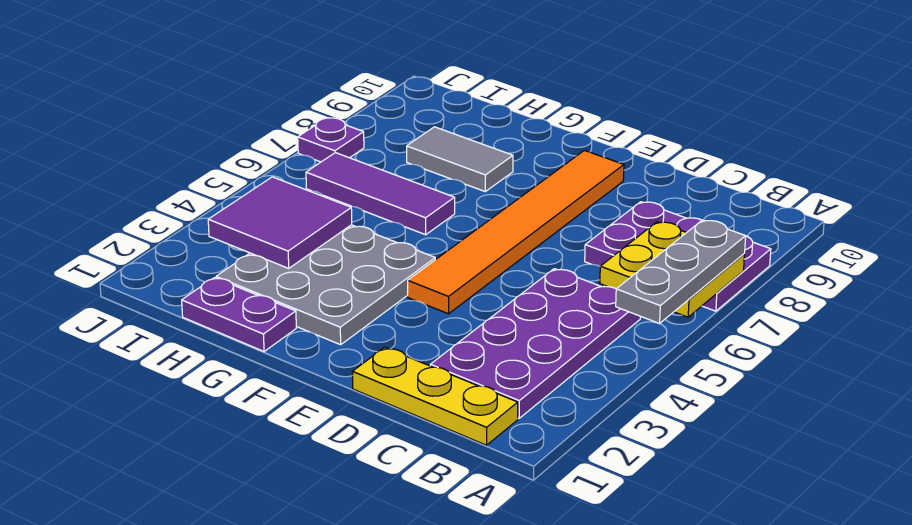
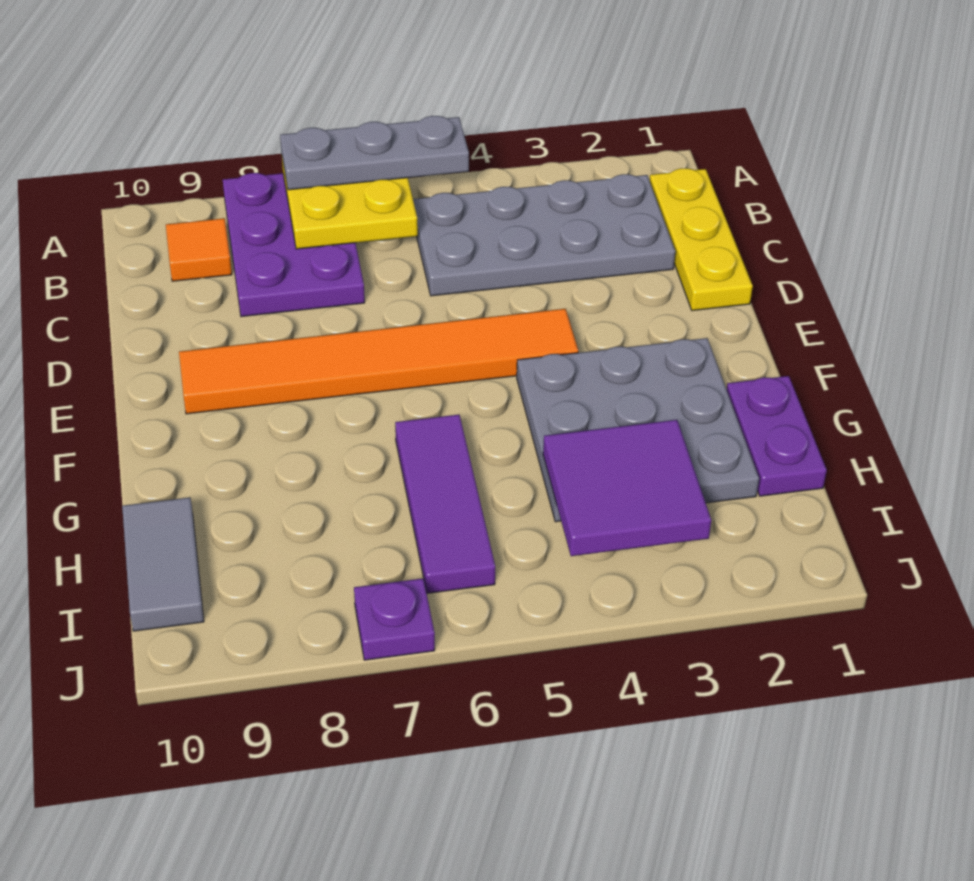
purple plate B2:C5 level 1 -> grey plate B2:C5 level 1
none -> orange tile B9 level 1
grey tile G8:H8 level 1 -> grey tile H10:I10 level 1

